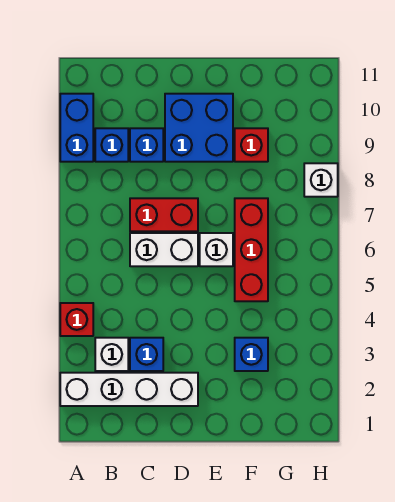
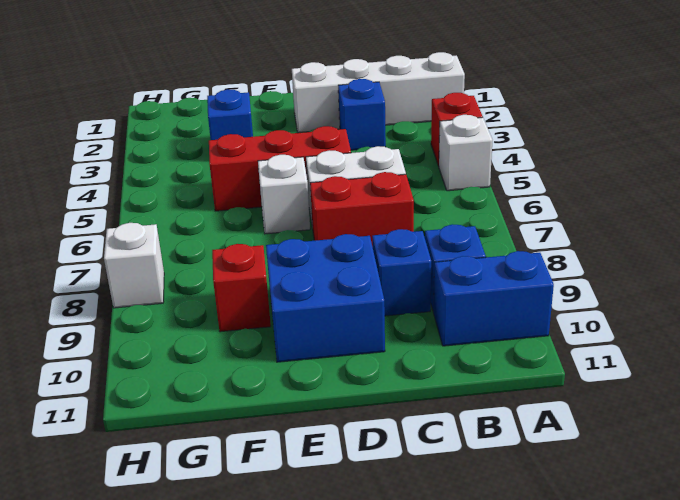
blue brick A9:A10 level 1 -> blue brick A10:B10 level 1
white brick B3 level 1 -> white brick A5 level 1
red brick F5:F7 level 1 -> red brick D5:F5 level 1

